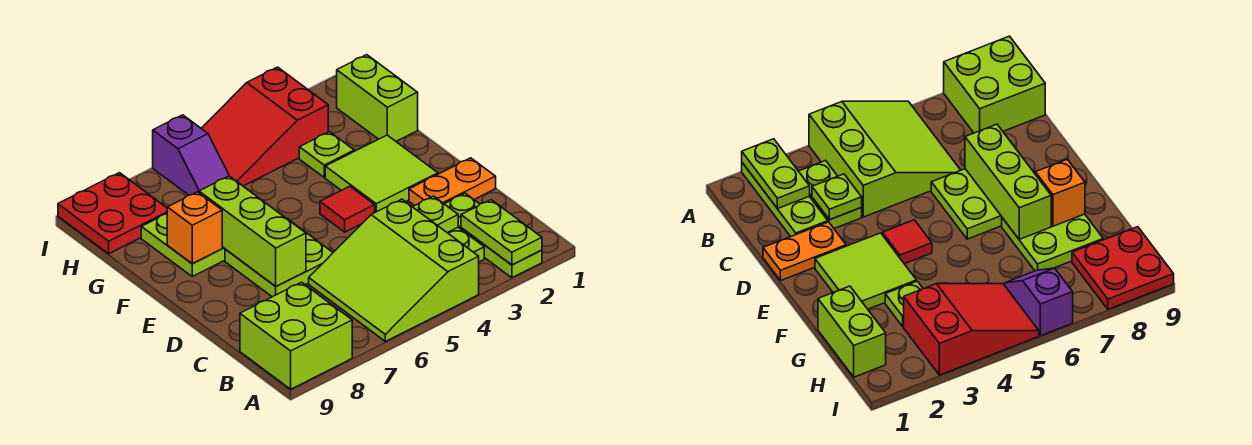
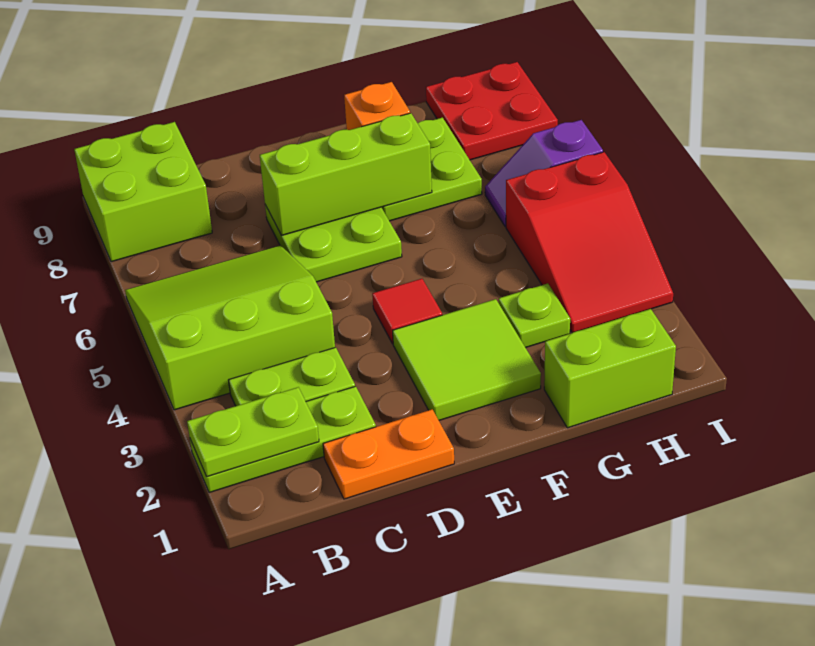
lime plate C3 level 2 -> none
orange plate D1:D2 level 1 -> orange plate C1:D1 level 1
red slope H3:I5 level 1 top 3 -> red slope H3:I5 level 1 top 5

